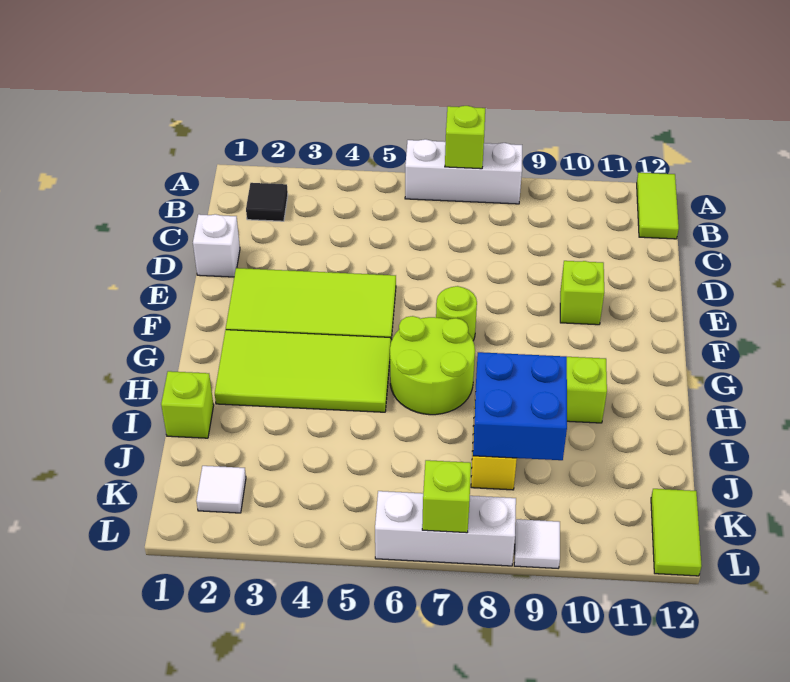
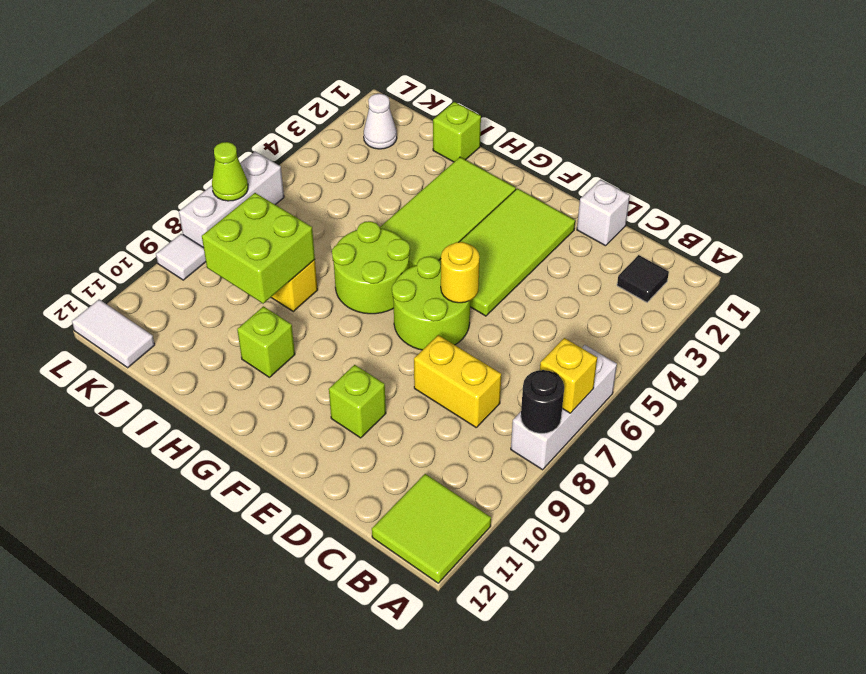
lime brick A7 level 2 -> yellow brick A7 level 2
none -> black round brick A8 level 2
lime tile A12:B12 level 1 -> lime tile A11:B12 level 1
none -> yellow brick C8:D8 level 1
none -> yellow round brick E6 level 2
lime round brick F7 level 1 -> lime round brick E6:F7 level 1
blue brick I8:J9 level 2 -> lime brick I8:J9 level 2
white tile K2 level 1 -> white cone K2 level 1
lime tile K12:L12 level 1 -> white tile K12:L12 level 1
lime brick L7 level 2 -> lime cone L7 level 2

